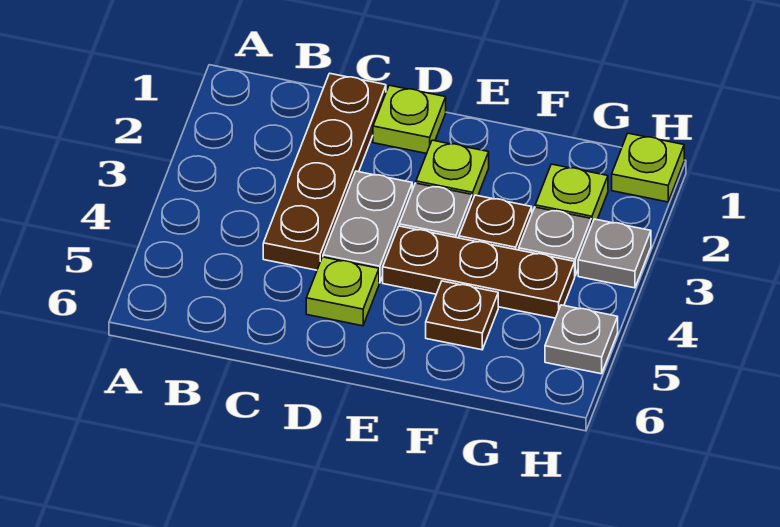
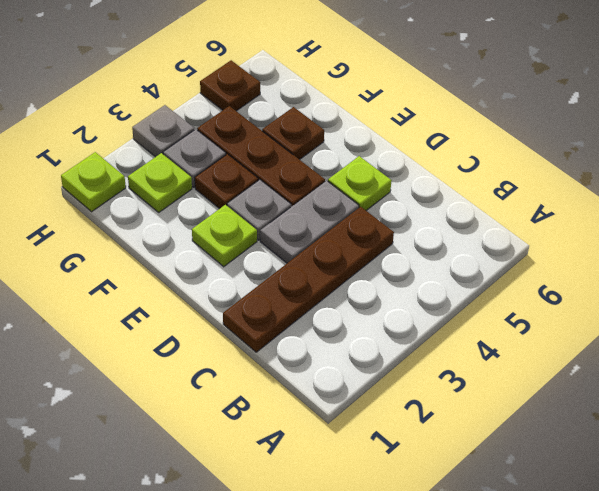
lime plate D1 level 1 -> none
grey plate H5 level 1 -> brown plate H5 level 1

